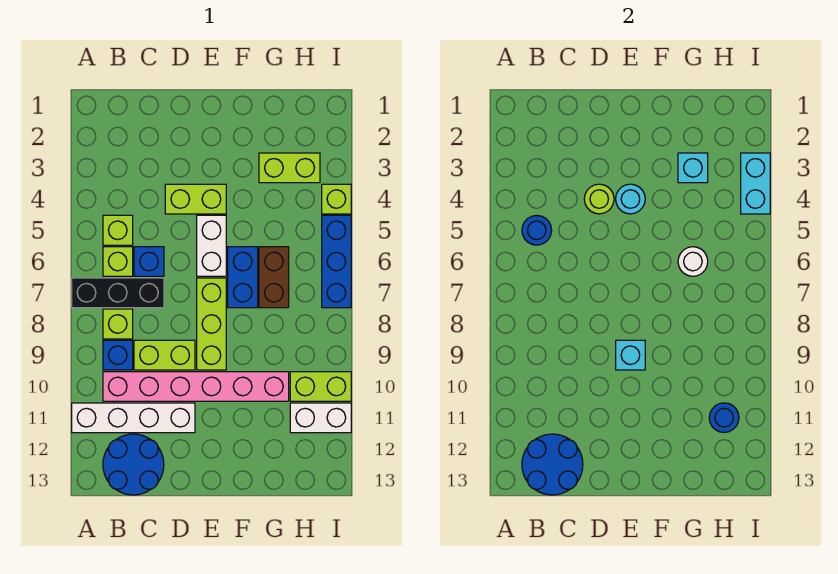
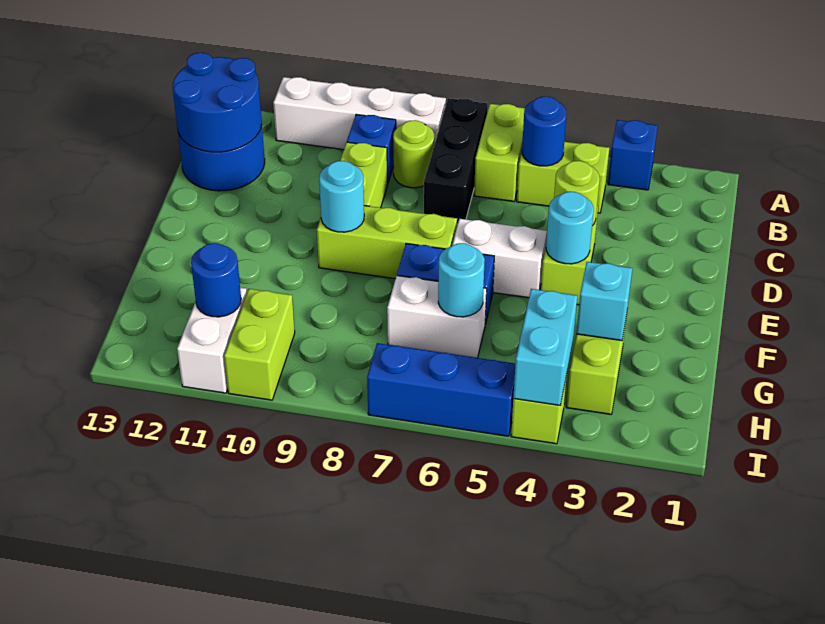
white brick A11:D11 level 1 -> white brick A8:A11 level 1
lime brick B5 level 1 -> lime brick B4:B5 level 1
lime brick B6 level 1 -> lime brick A6:B6 level 1
lime brick B8 level 1 -> lime round brick B8 level 1
pink brick B10:G10 level 1 -> none
blue brick C6 level 1 -> blue brick A3 level 1
cyan brick E9 level 2 -> cyan round brick E9 level 2
brown brick G6:G7 level 1 -> white brick G6:G7 level 1
white round brick G6 level 2 -> cyan round brick G6 level 2
cyan brick I3:I4 level 2 -> cyan brick H4:I4 level 2

